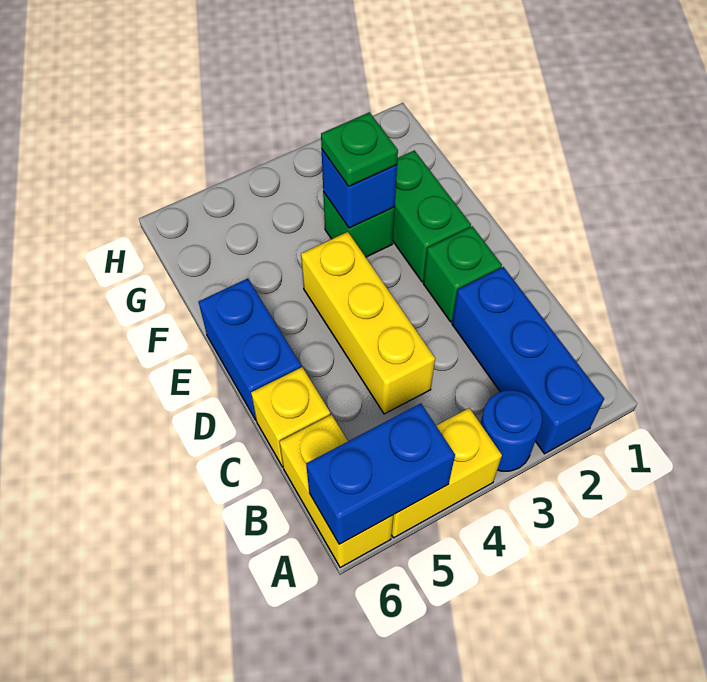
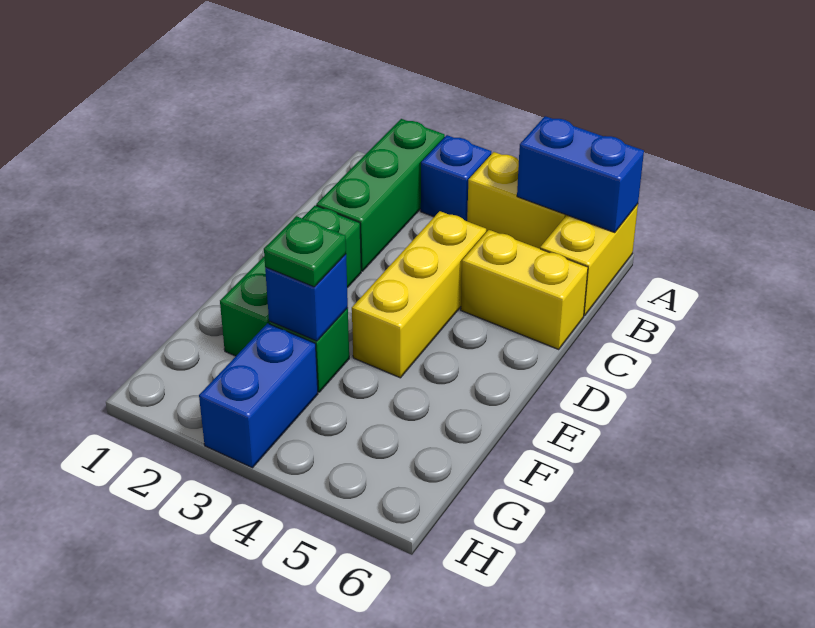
blue brick A2:C2 level 1 -> green brick A2:C2 level 1
blue round brick A3 level 1 -> blue brick A3 level 1
yellow brick C6 level 1 -> yellow brick C5:C6 level 1
blue brick D6:E6 level 1 -> blue brick G3:H3 level 1

